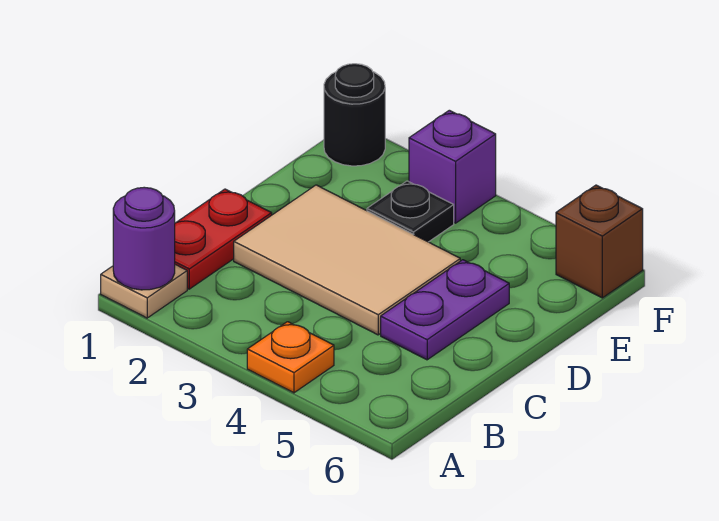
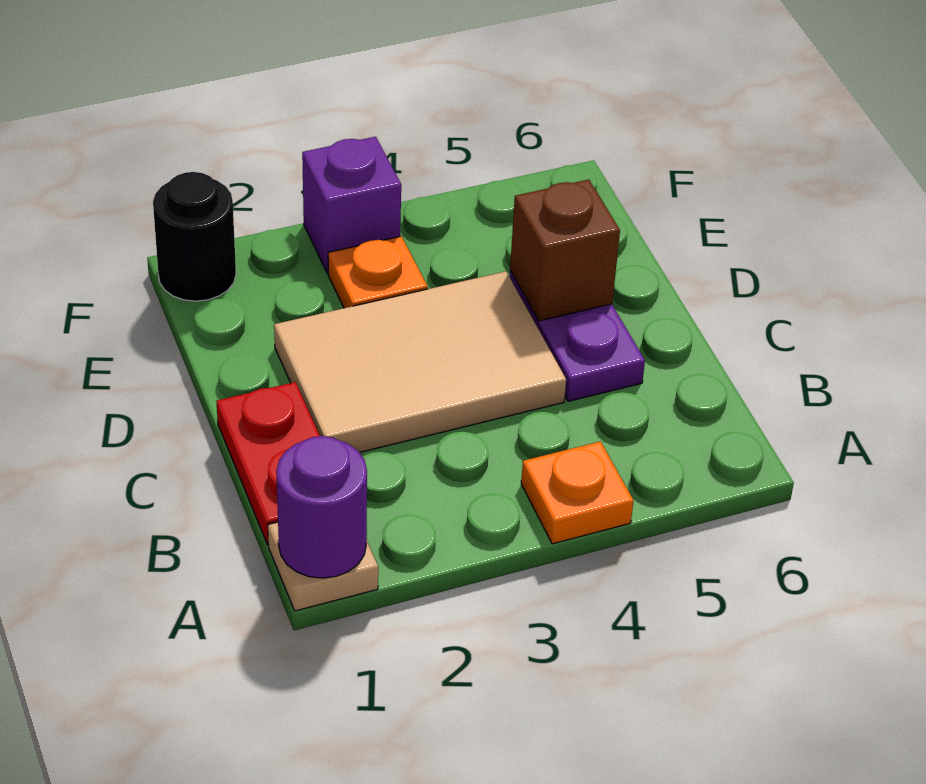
black plate E3 level 1 -> orange plate E3 level 1
brown brick F6 level 1 -> brown brick D5 level 2

